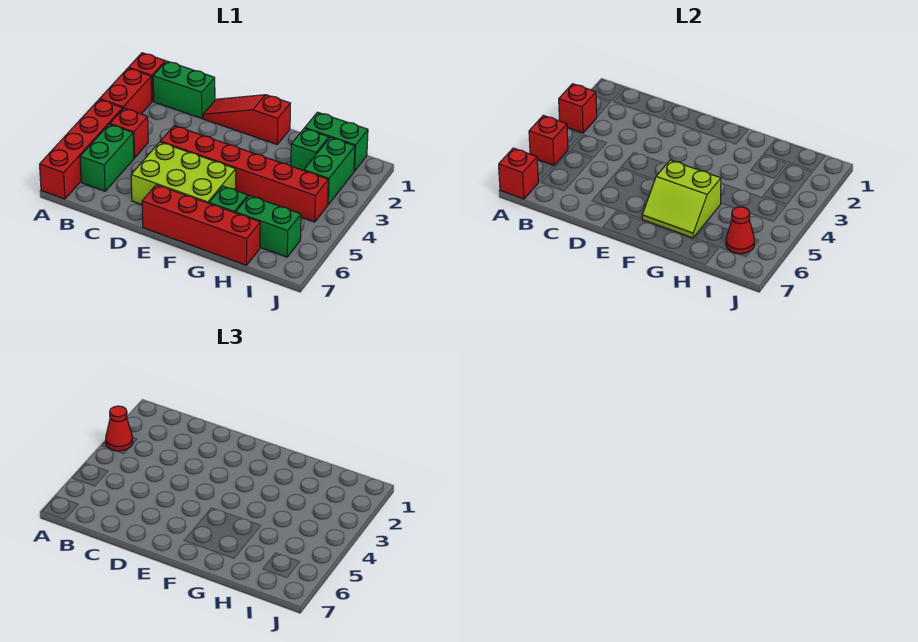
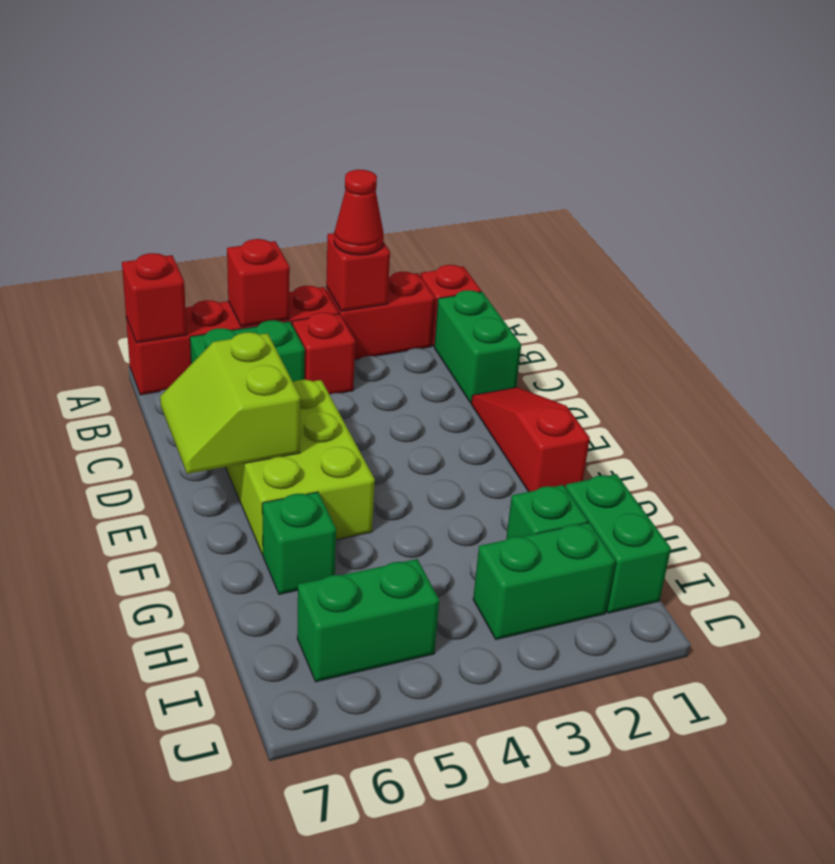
red brick D4:I4 level 1 -> none
red brick E7:H7 level 1 -> none
lime slope F5:G6 level 2 top 5 -> lime slope D6:E7 level 2 top 6
green brick H6:I6 level 1 -> green brick I5:I6 level 1
red cone I6 level 2 -> none

